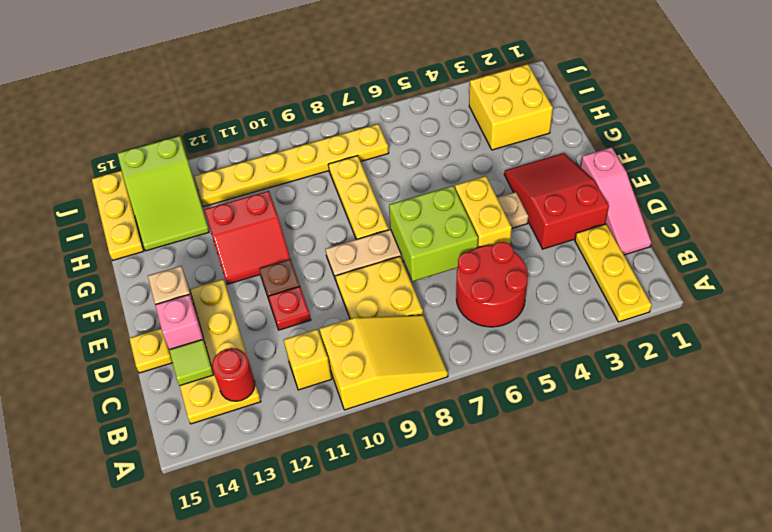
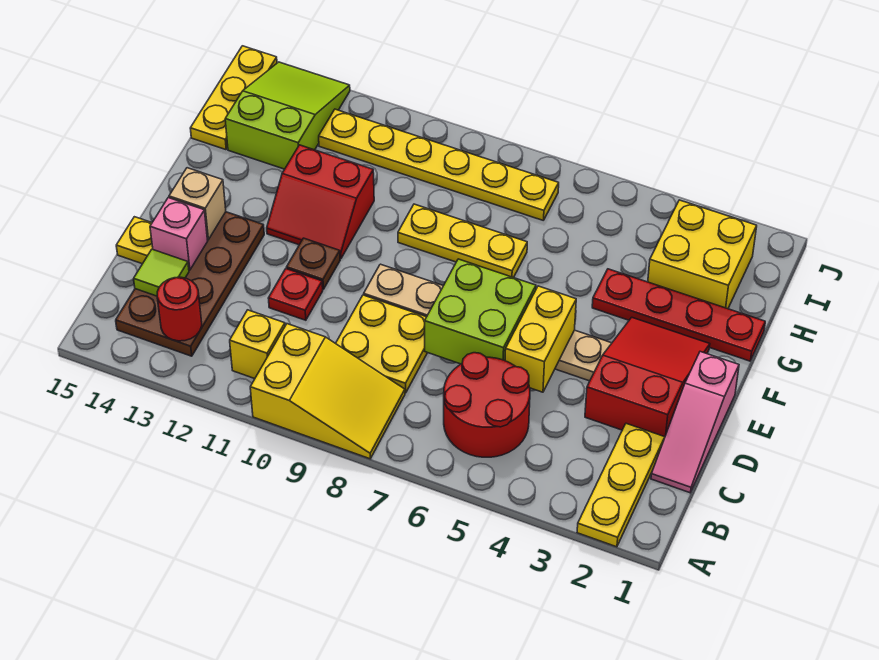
yellow plate B13:E14 level 1 -> brown plate B13:E14 level 1
yellow plate F8:H8 level 1 -> yellow plate G7:G9 level 1
none -> red plate G1:G4 level 1
lime slope H13:J14 level 1 top J -> lime slope H13:J14 level 1 top H

